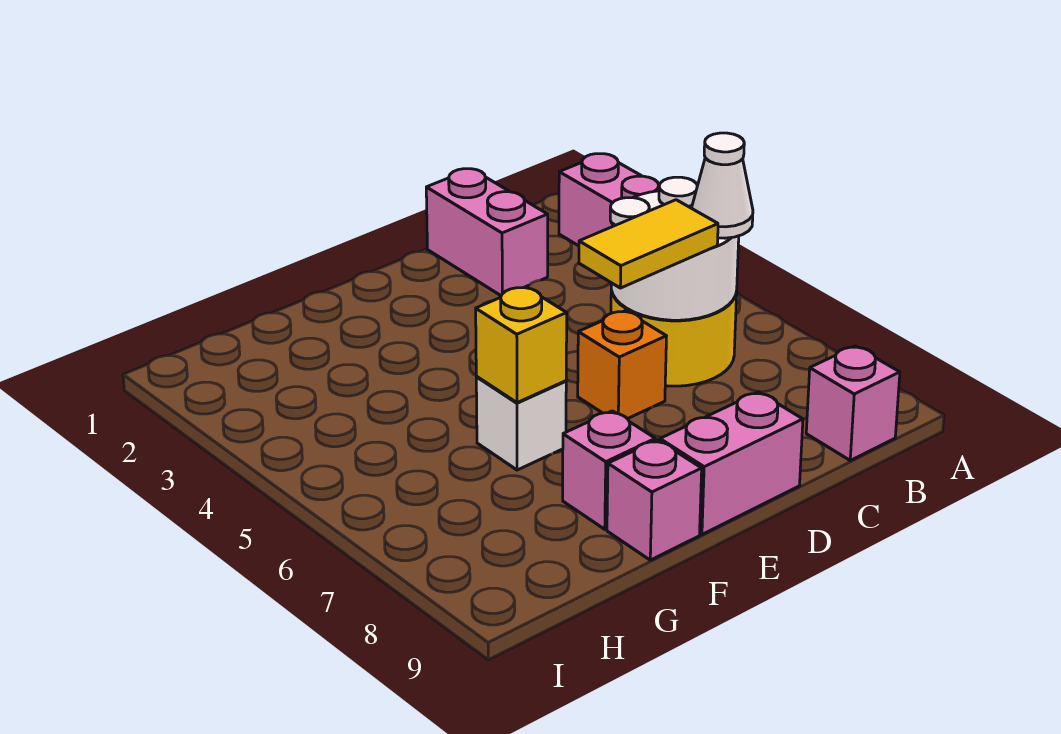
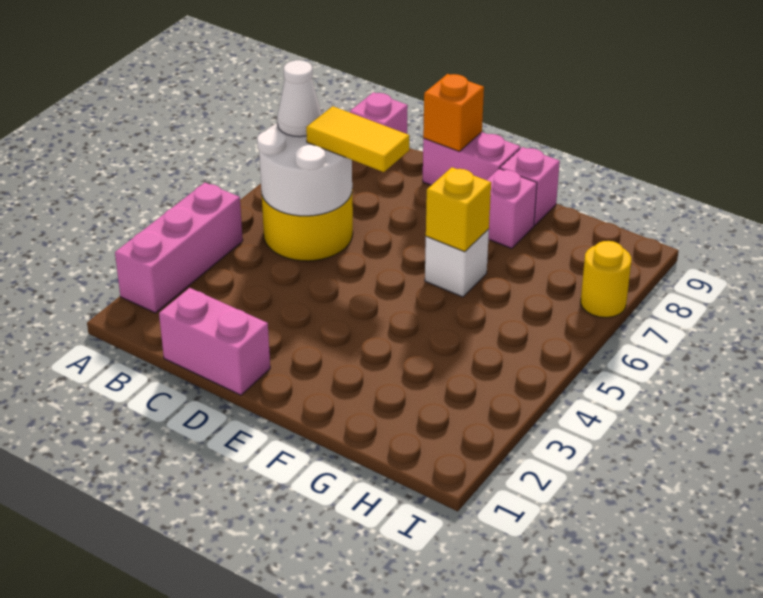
pink brick C1:C2 level 1 -> pink brick C1:D1 level 1
orange brick D6 level 1 -> orange brick D9 level 2
none -> yellow round brick I7 level 1

